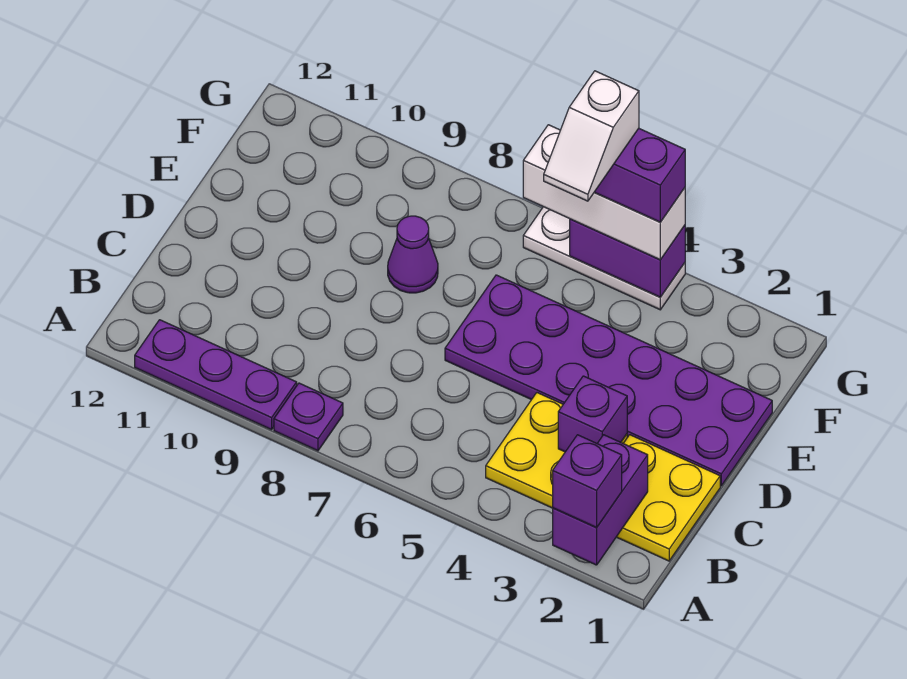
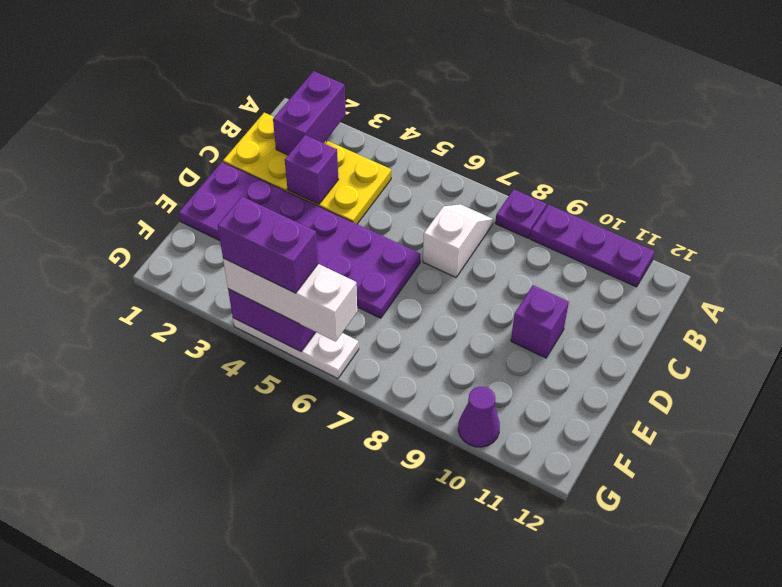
purple brick A2 level 3 -> purple brick D10 level 1
purple cone E8 level 1 -> purple cone G10 level 1
white slope F5:G5 level 5 top G -> white slope B7:C7 level 1 top C

